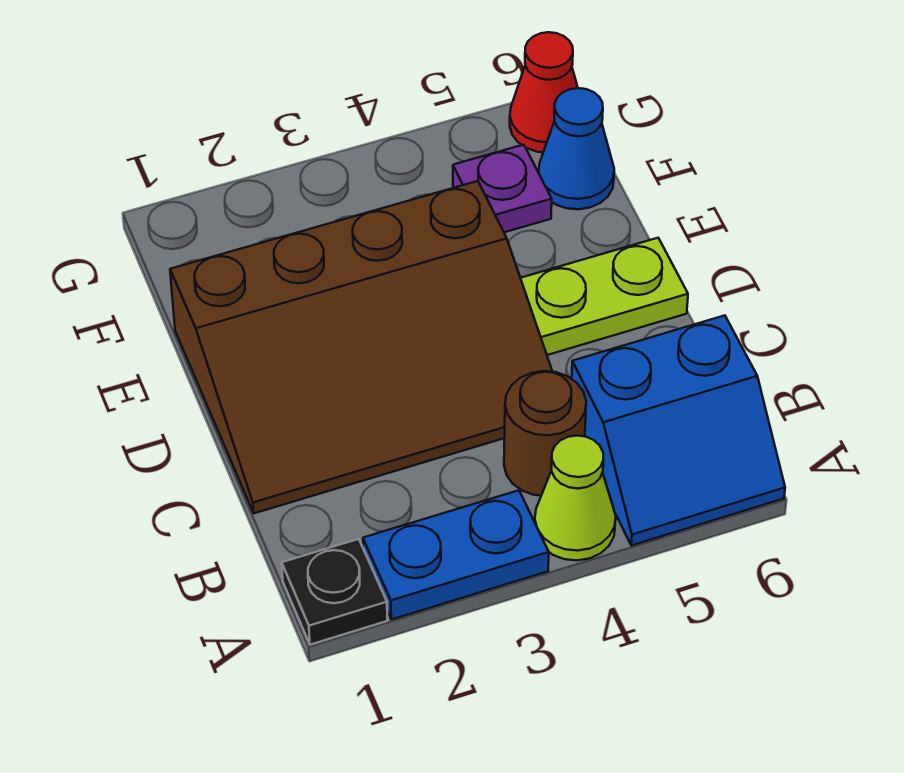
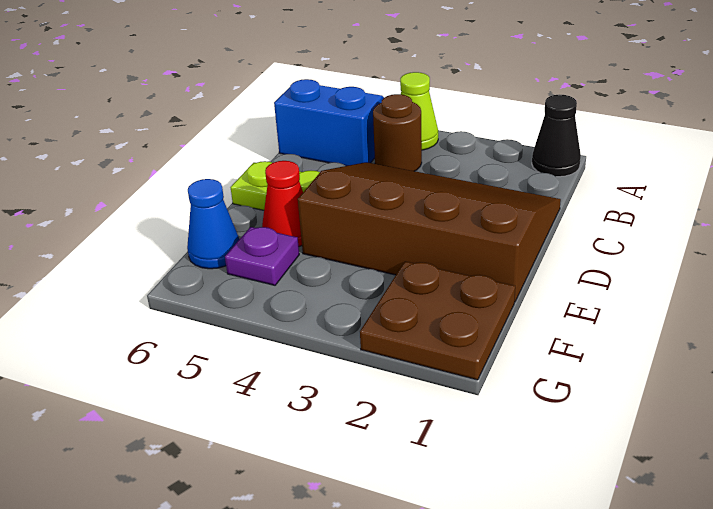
black plate A1 level 1 -> black cone A1 level 1
blue plate A2:A3 level 1 -> none
none -> brown plate F1:G2 level 1
red cone G6 level 1 -> red cone E5 level 1

